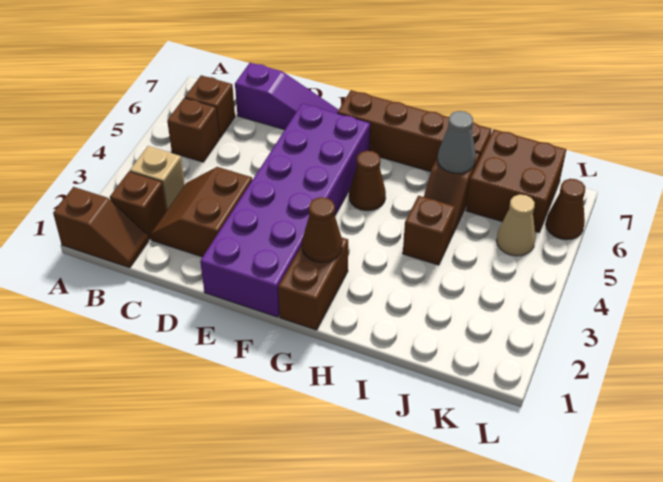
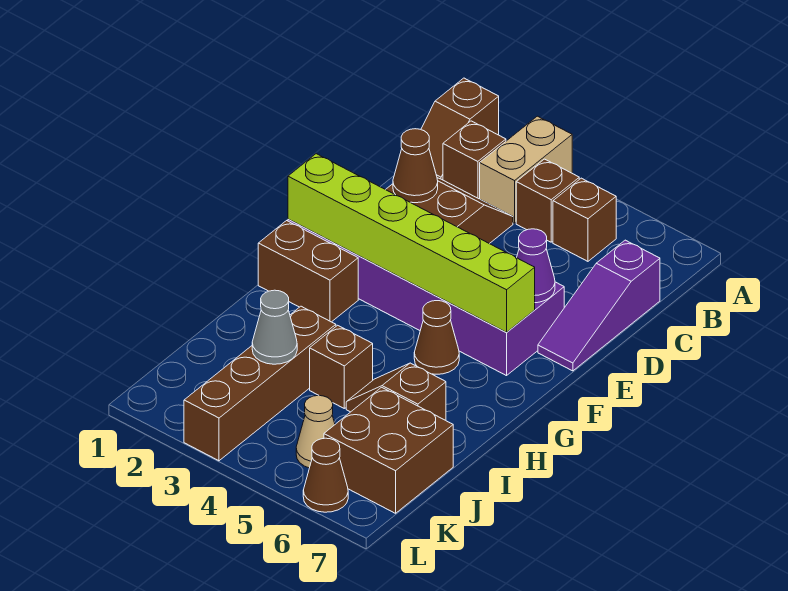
tan brick B3 level 1 -> tan brick A3:B3 level 1
brown brick B6 level 1 -> brown brick B4 level 1
none -> purple cone E6 level 2
none -> lime brick F1:F6 level 2
brown brick F7:I7 level 1 -> brown brick I3:L3 level 1
brown cone G2 level 2 -> brown cone D2 level 2
grey cone I6 level 2 -> grey cone J3 level 2

